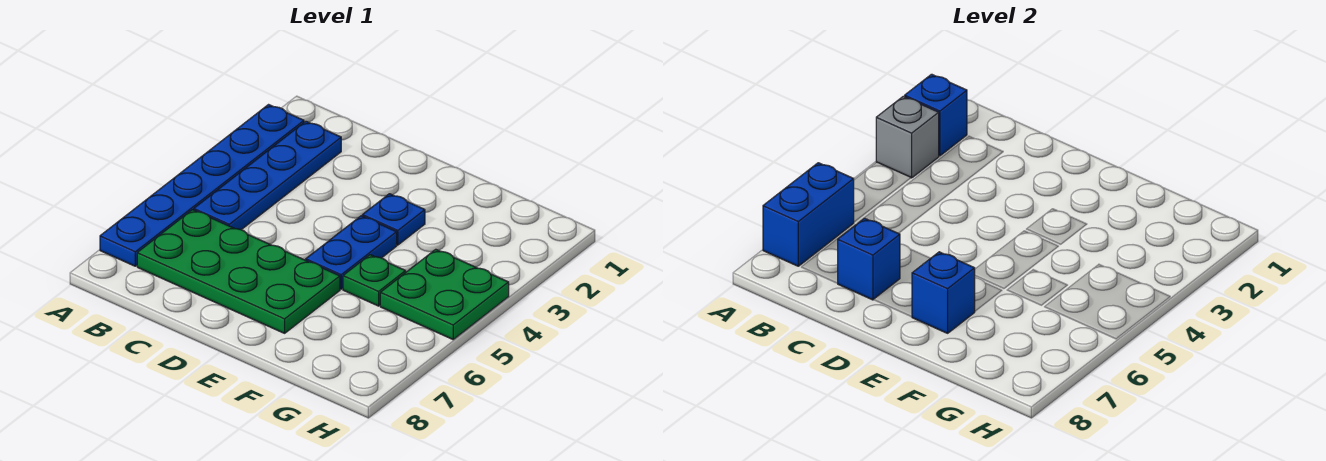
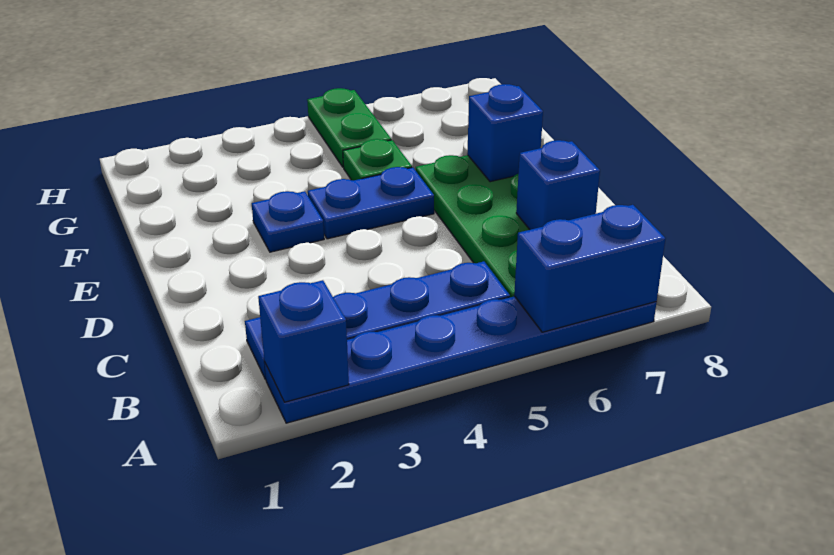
grey brick A3 level 2 -> none
green plate G4:H5 level 1 -> green plate G5:H5 level 1

